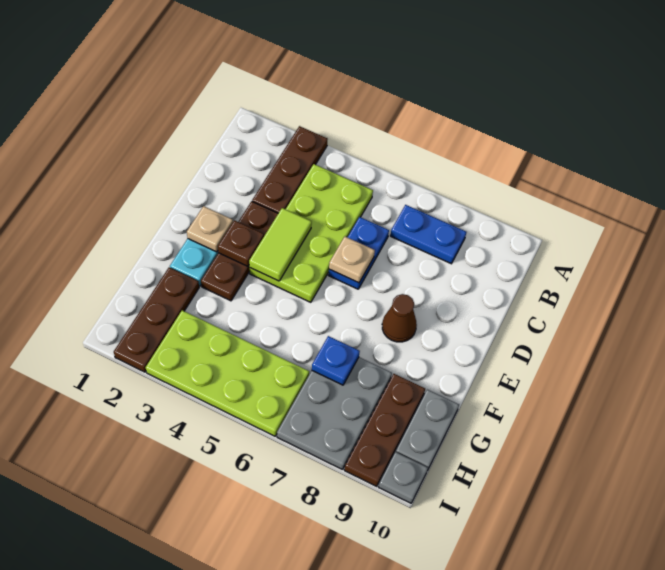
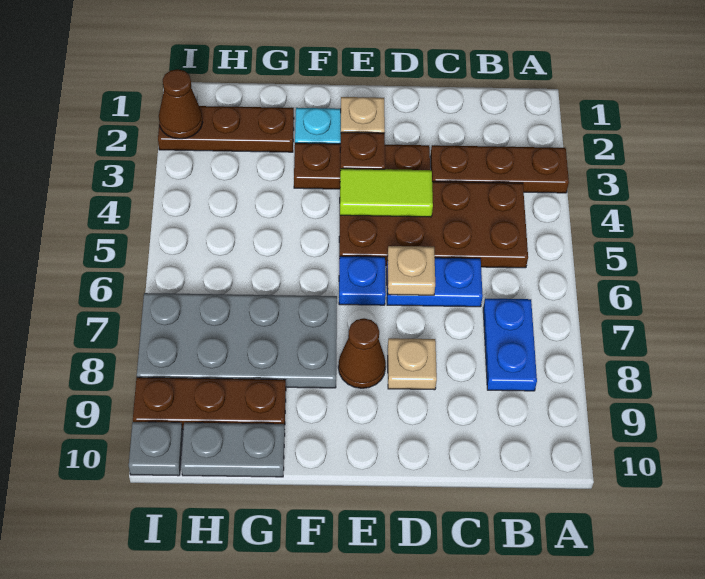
lime plate B4:E5 level 1 -> brown plate B4:E5 level 1
none -> tan plate D8 level 1
grey plate G7:I8 level 1 -> grey plate F7:I8 level 1
blue plate G7 level 2 -> blue plate E6 level 1
lime plate H3:I6 level 1 -> none
none -> brown cone I2 level 2

